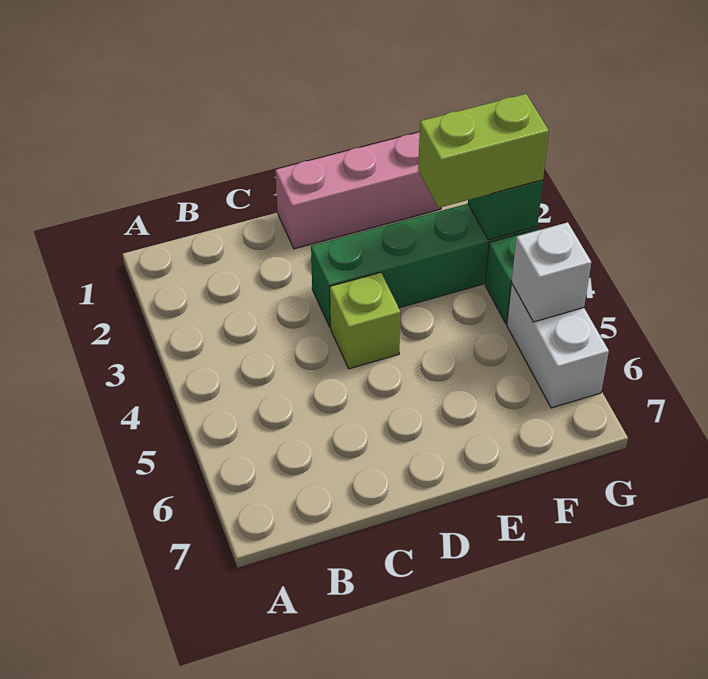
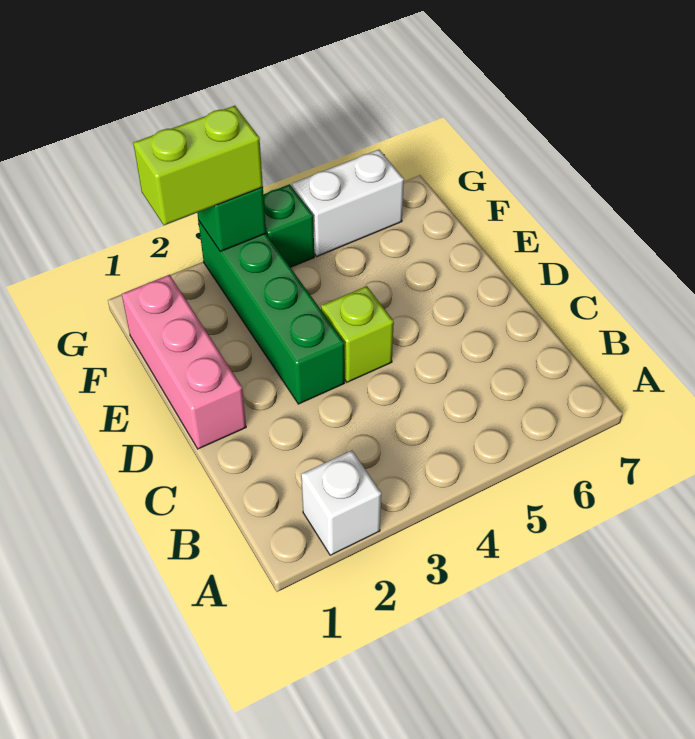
lime brick F3:G3 level 3 -> lime brick G2:G3 level 3
white brick G5 level 2 -> white brick A2 level 1

